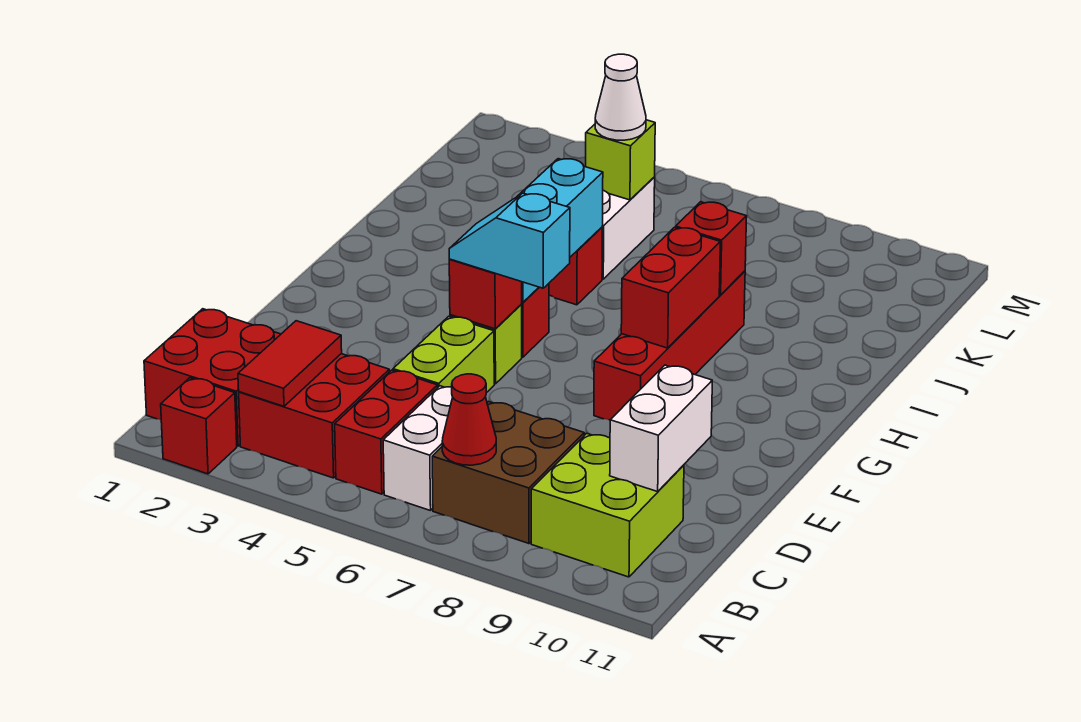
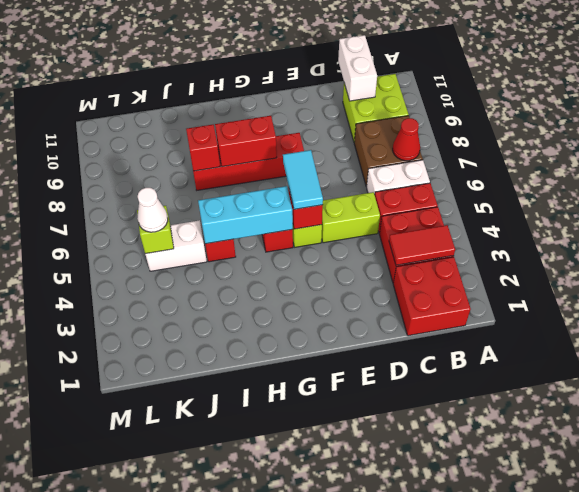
red brick A2 level 1 -> none
white brick C10:D10 level 2 -> white brick C10:C11 level 2
cyan slope F5:F6 level 3 top 6 -> cyan tile F5:F6 level 3

